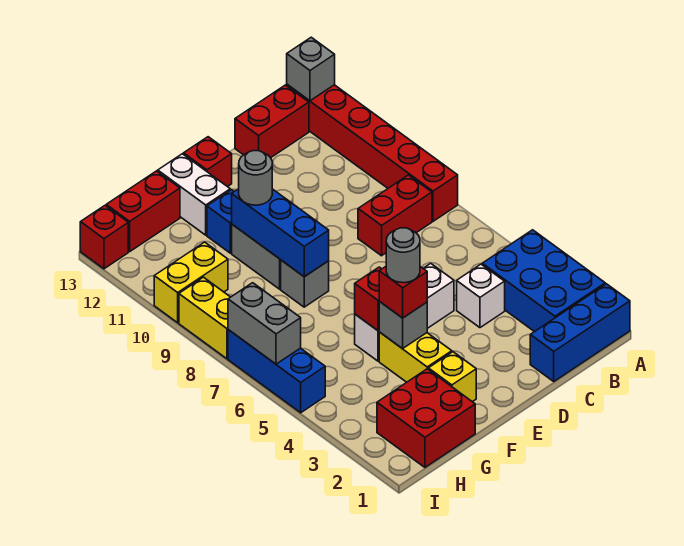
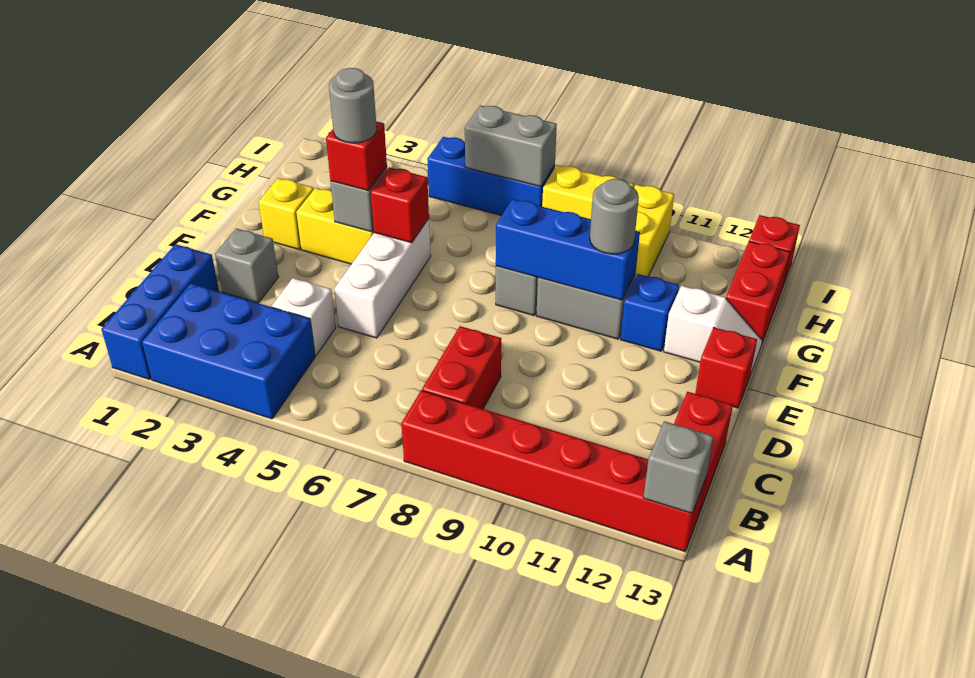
none -> grey brick D2 level 1
white brick F12:F13 level 1 -> white slope F12:F13 level 1 top 12
red brick G1:H2 level 1 -> none

